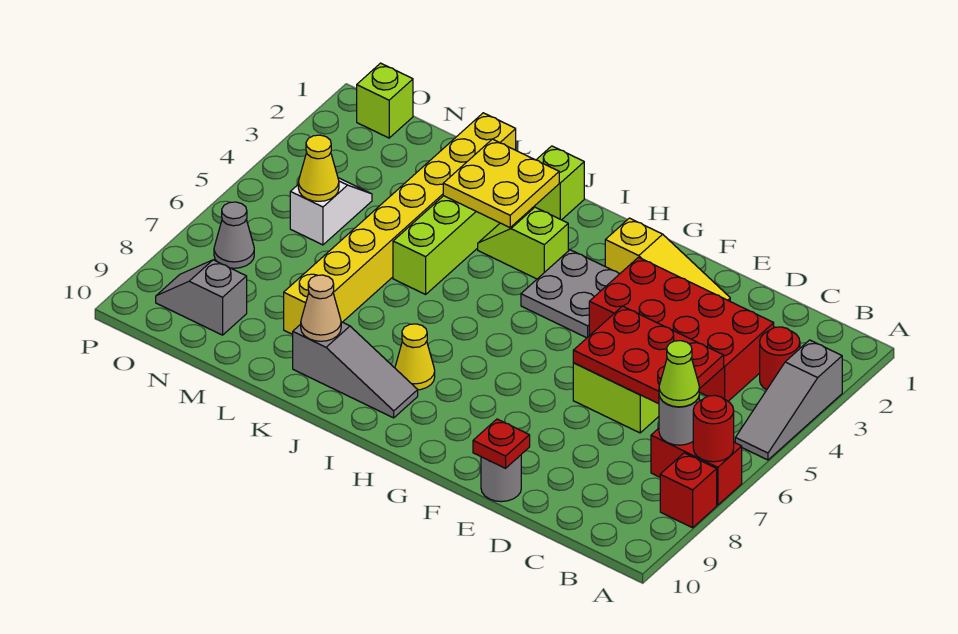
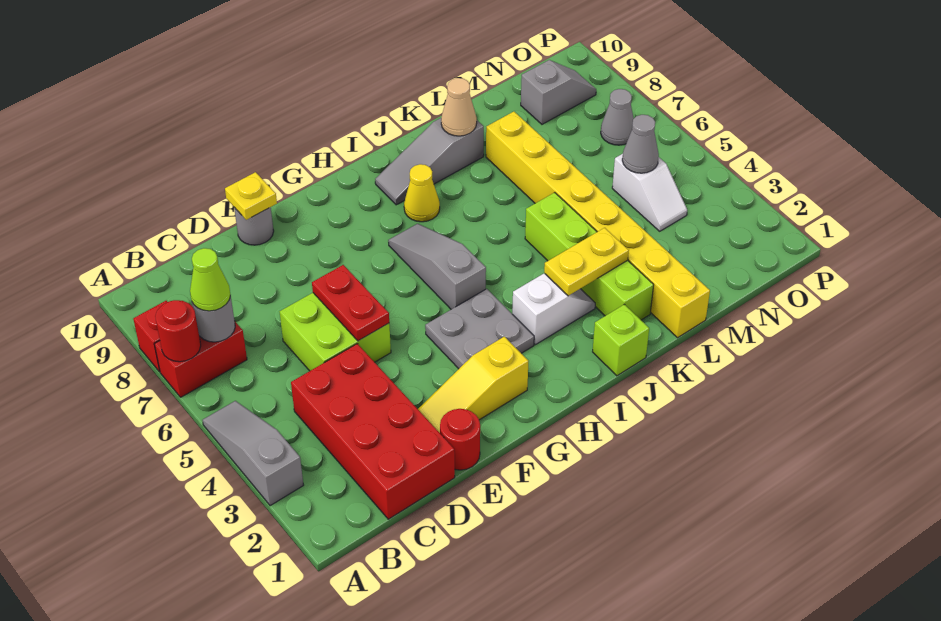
red round brick B3 level 1 -> red round brick E1 level 1
red brick C3:F4 level 1 -> red brick C1:D4 level 1
red plate C5:E6 level 2 -> red plate E5:E6 level 2
red plate E10 level 2 -> yellow plate E10 level 2
none -> grey slope H5:H7 level 1 top 5
lime slope I3:J3 level 1 top I -> white slope I3:J3 level 1 top I
yellow plate J2:K3 level 2 -> yellow plate J3:K3 level 2
yellow cone N5 level 2 -> grey cone N5 level 2
lime brick O1 level 1 -> none

